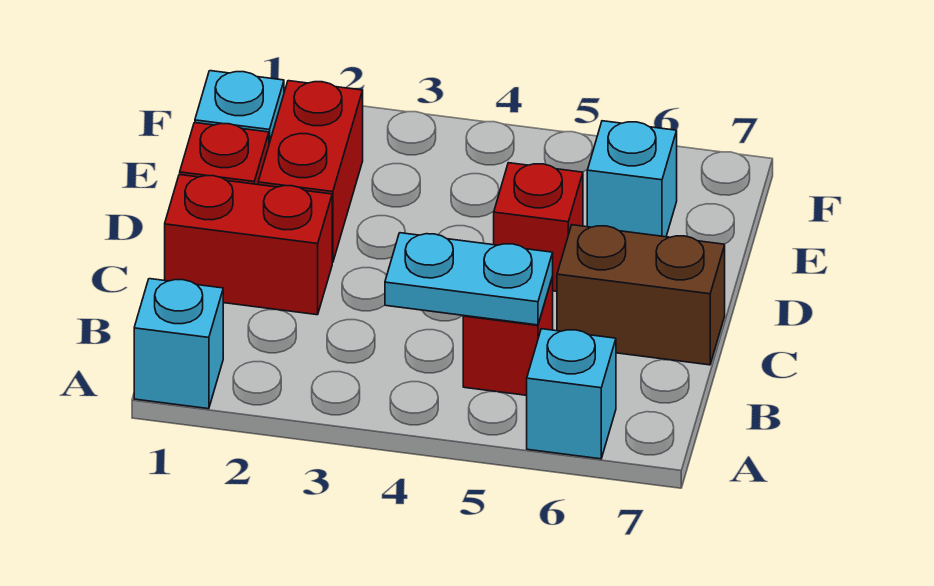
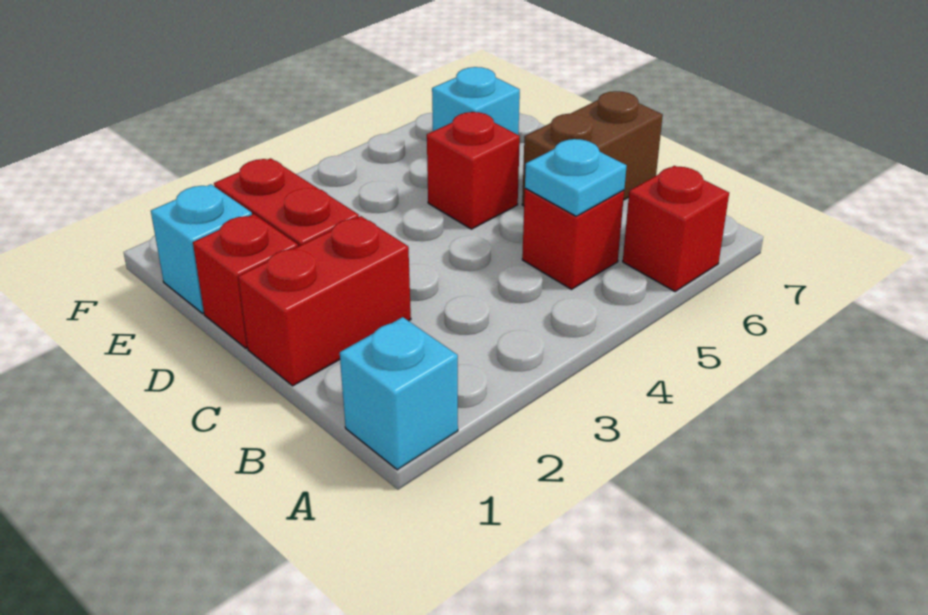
cyan brick A6 level 1 -> red brick A6 level 1
cyan plate B4:B5 level 2 -> cyan plate B5 level 2

